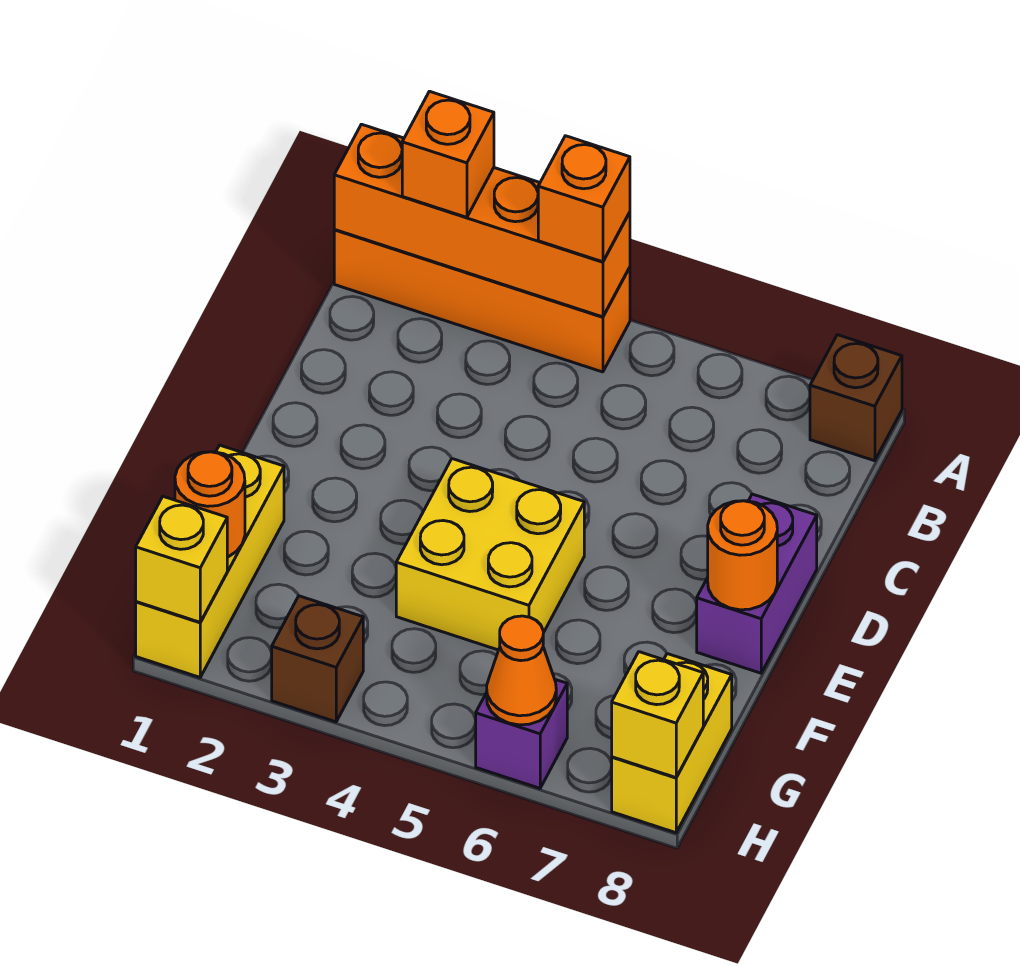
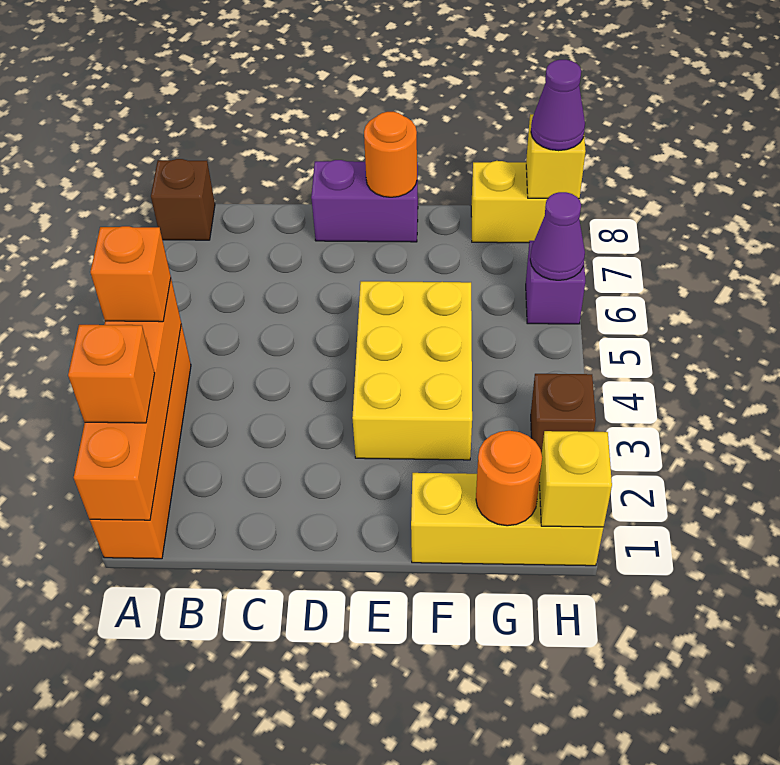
yellow brick E4:F5 level 1 -> yellow brick E3:F5 level 1
orange cone H6 level 2 -> purple cone H6 level 2
none -> purple cone H8 level 3

